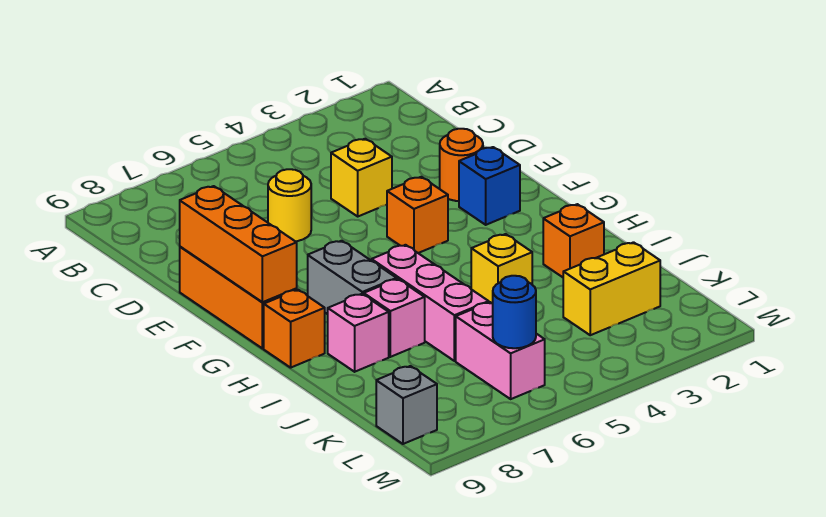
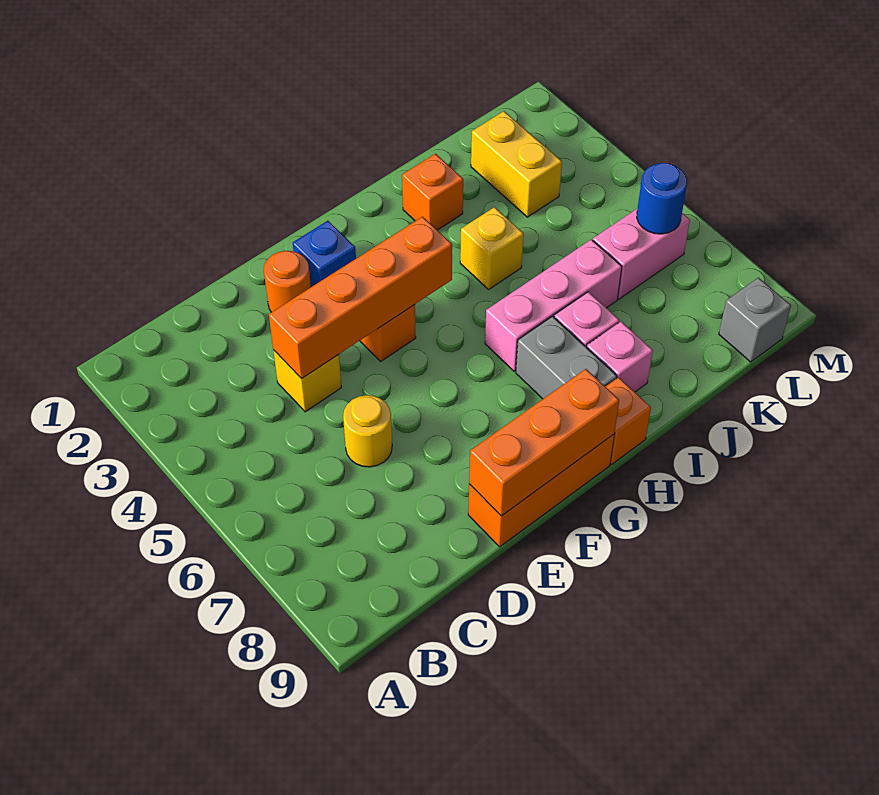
none -> orange brick D4:G4 level 2
grey brick G7:H7 level 1 -> grey brick H7:H8 level 1

